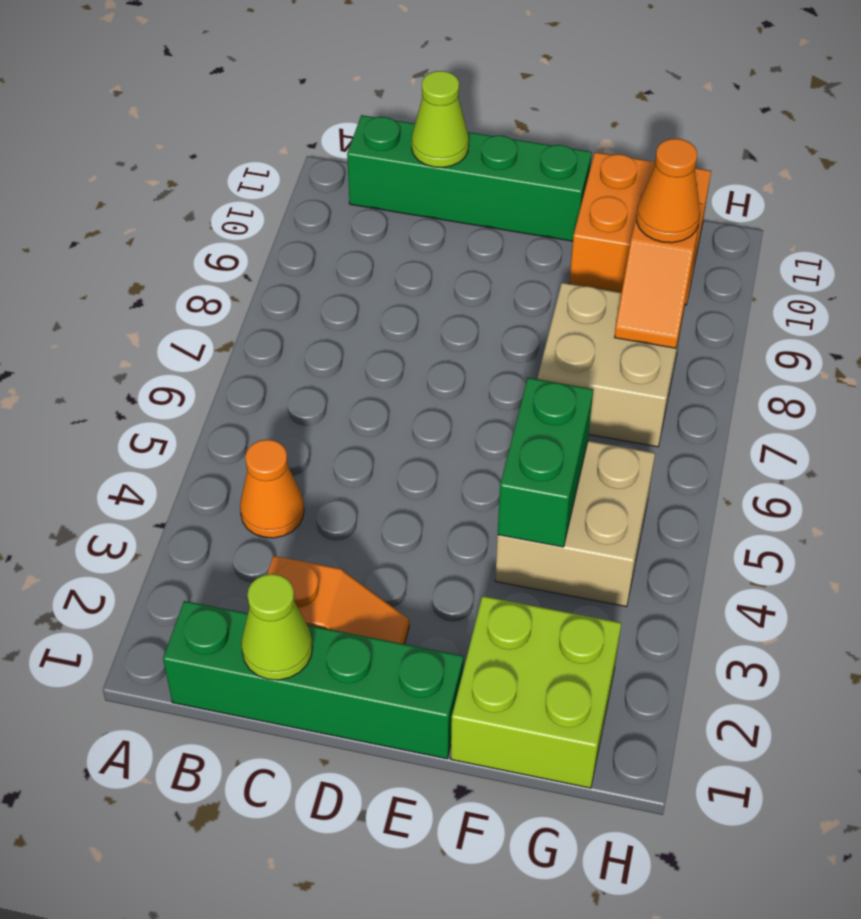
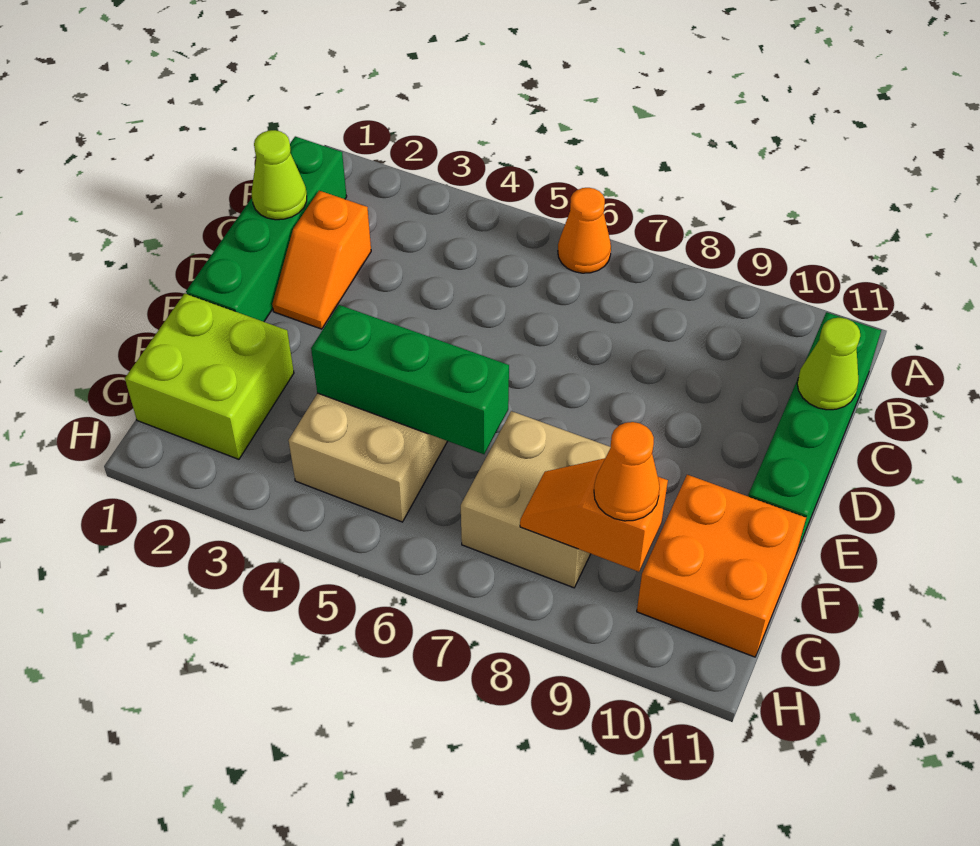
orange cone B4 level 1 -> orange cone A6 level 1
green brick F4:F5 level 2 -> green brick F4:F6 level 2

